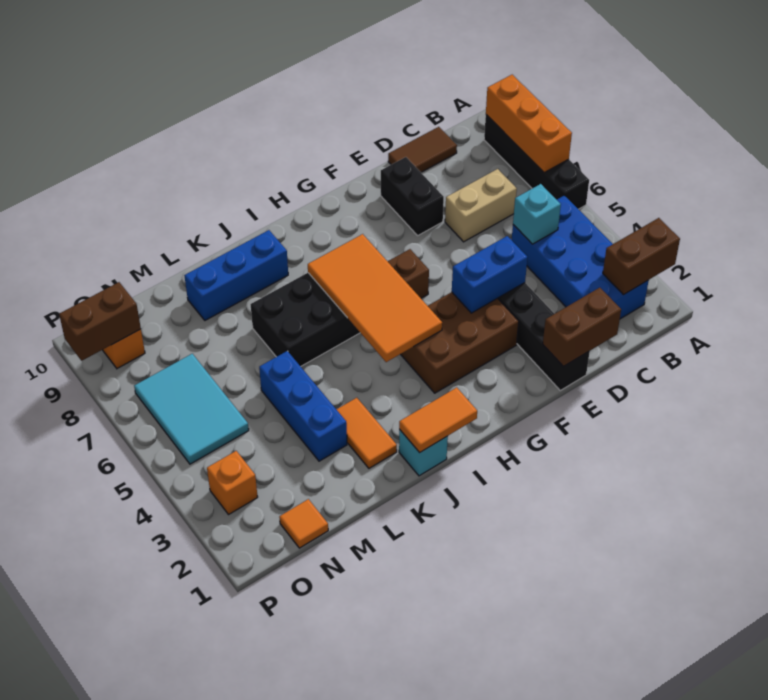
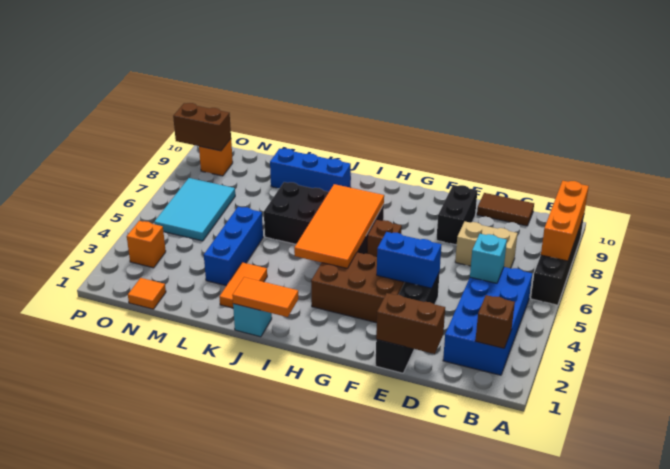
brown brick A2:B2 level 2 -> brown brick B2 level 2

